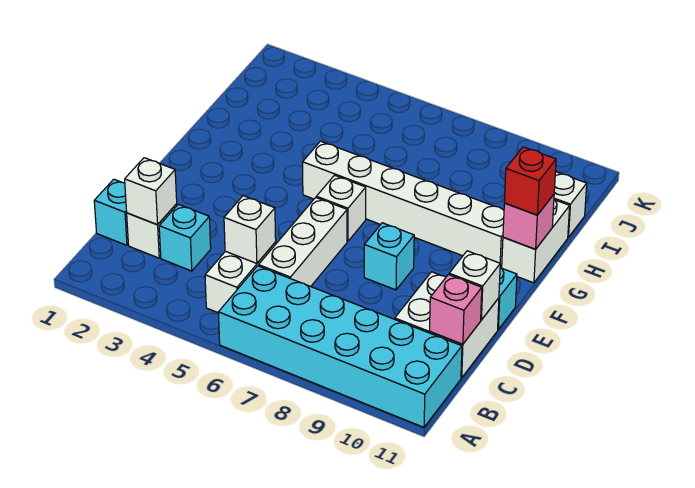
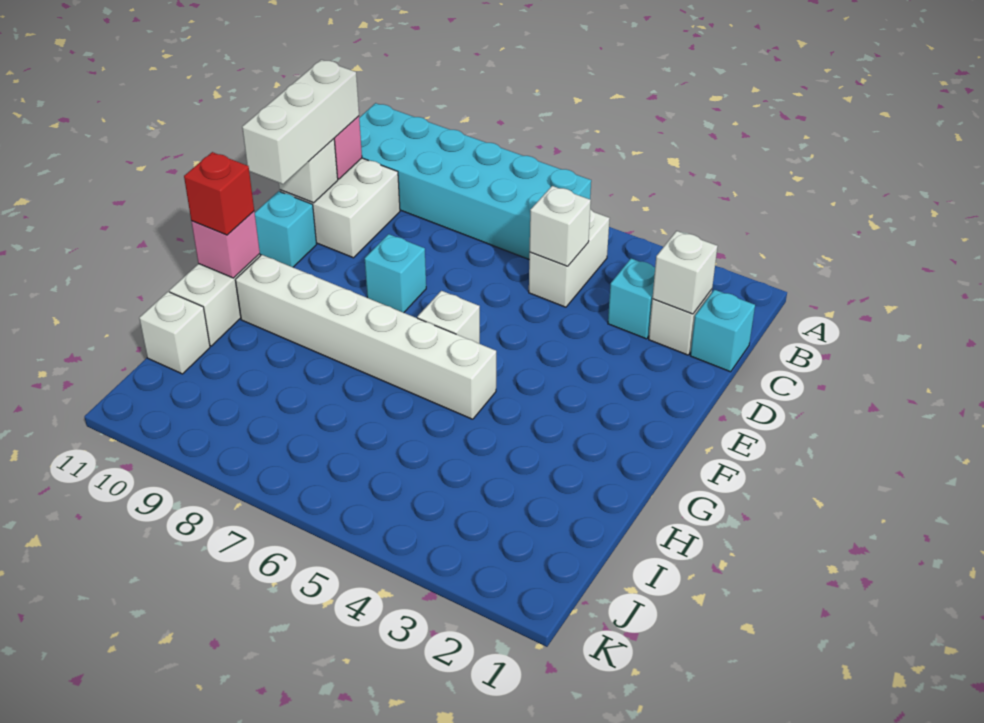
white brick C6:E6 level 1 -> white brick C11:E11 level 3

